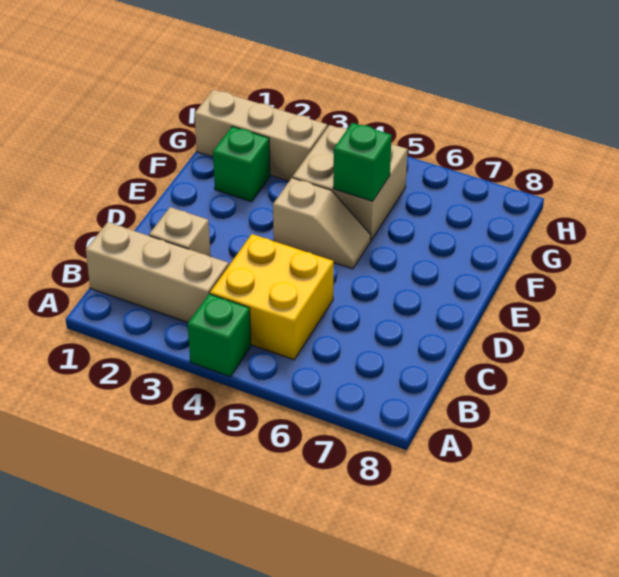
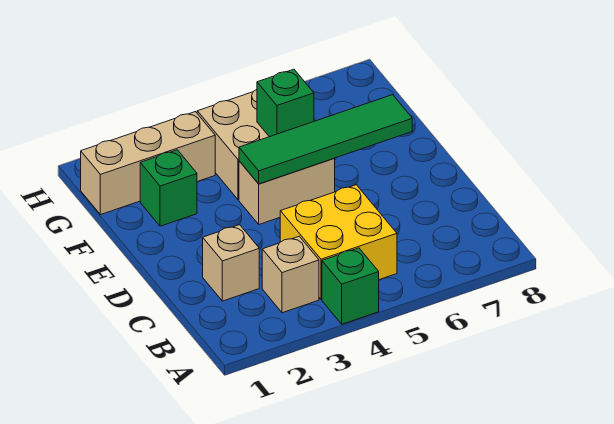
tan brick B1:B3 level 1 -> tan brick B3 level 1
tan slope E4:E5 level 1 top 4 -> tan brick E4:E5 level 1
none -> green tile E4:E7 level 2

